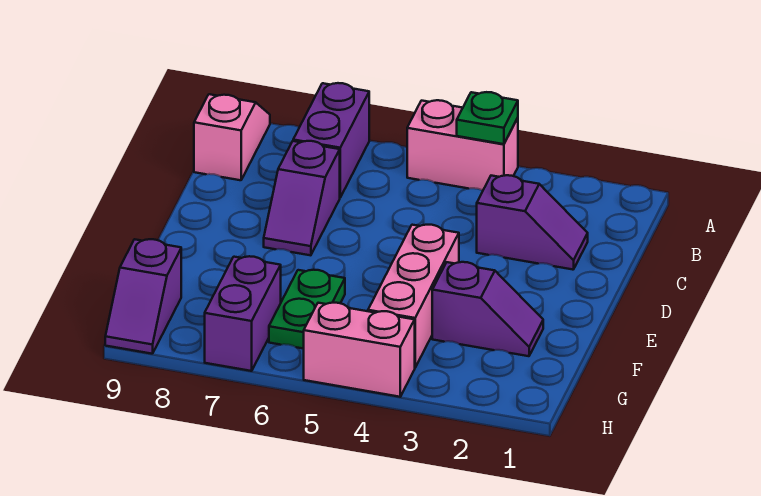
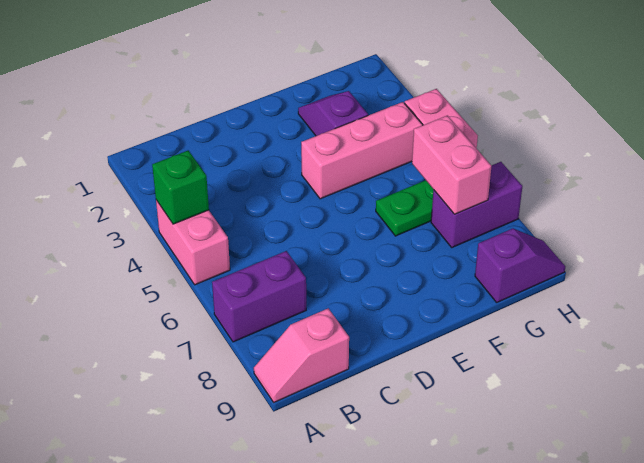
green plate A4 level 2 -> green brick A4 level 2
purple slope C2:C3 level 1 top 3 -> none
purple slope C7:D7 level 1 top C -> none
none -> pink brick G6:G7 level 2

